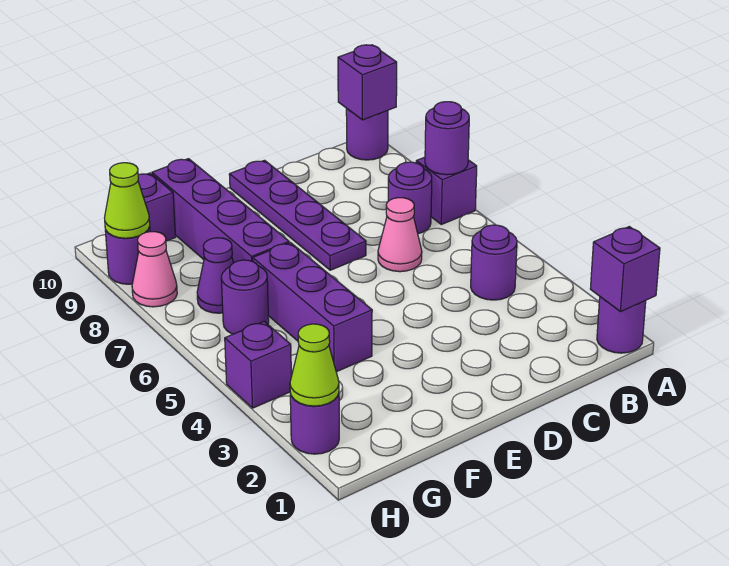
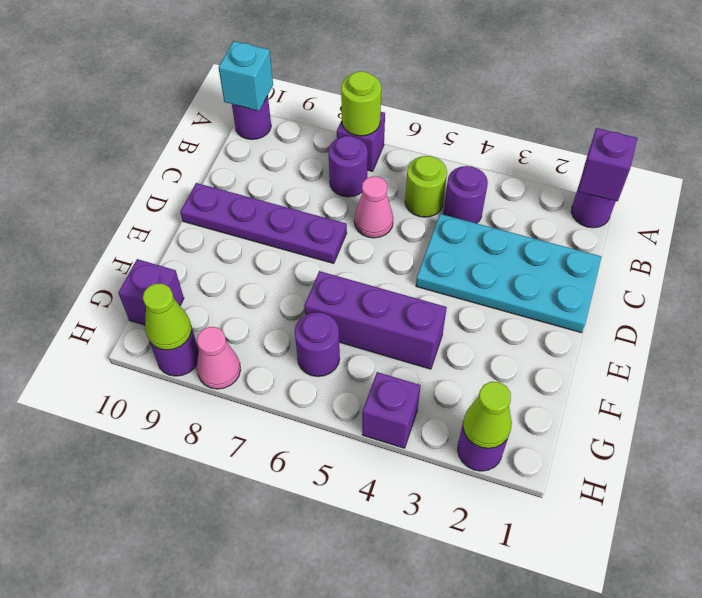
purple round brick A7 level 2 -> lime round brick A7 level 2
purple brick A10 level 2 -> cyan brick A10 level 2
none -> lime round brick B5 level 1
none -> cyan plate C1:D4 level 1
purple brick F7:F10 level 1 -> none
purple cone G7 level 1 -> none

